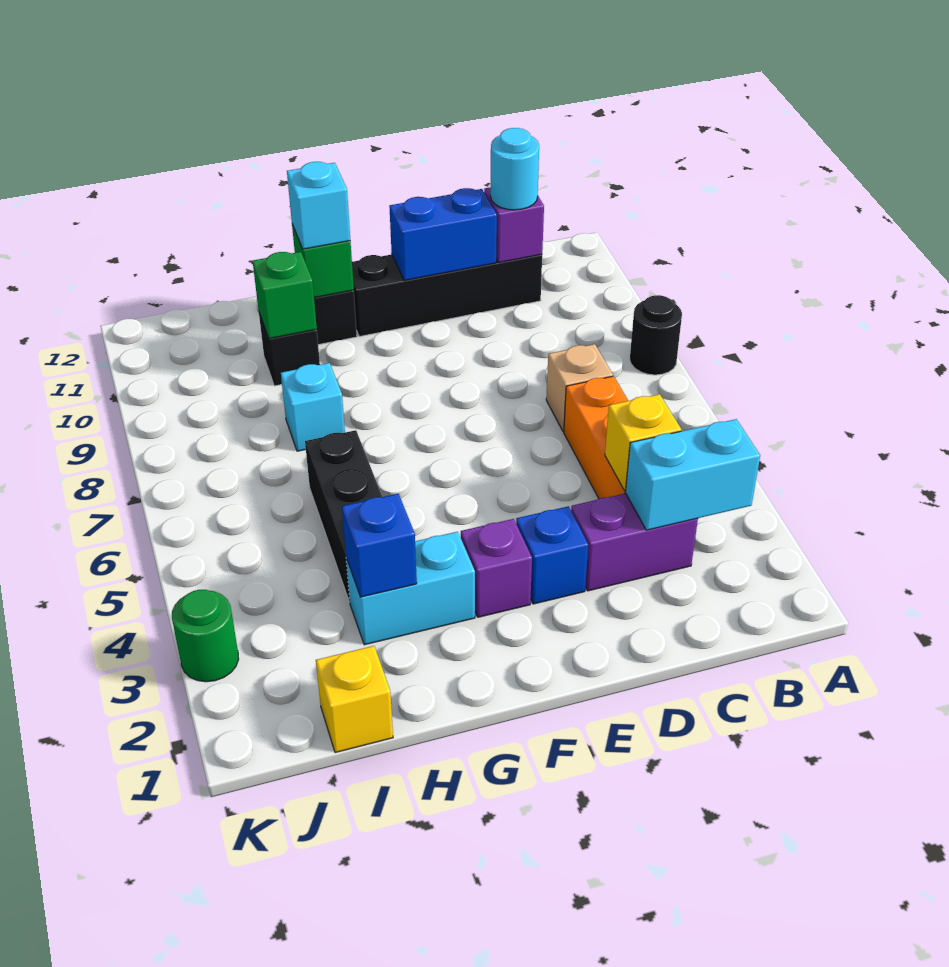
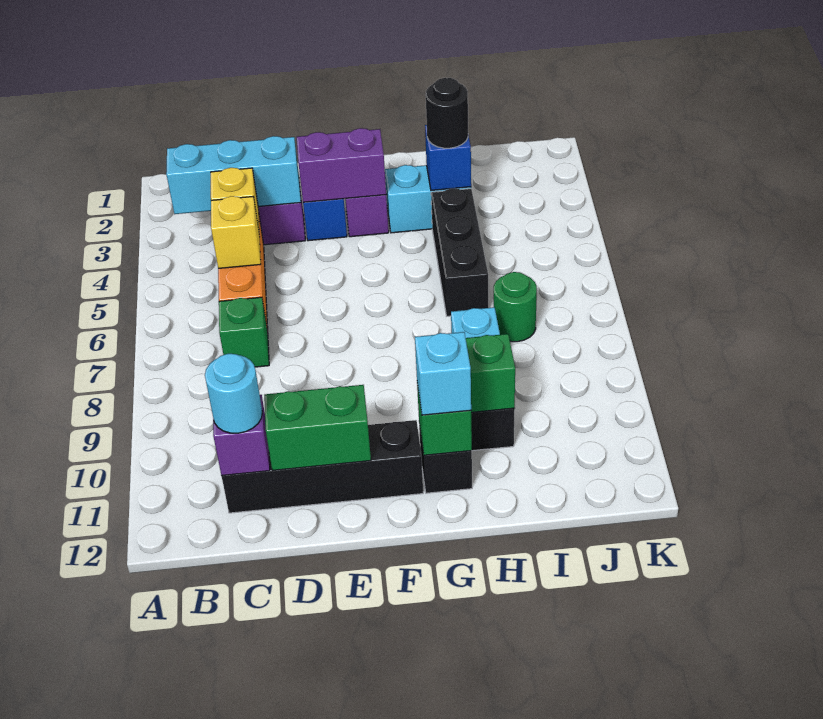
black round brick A8 level 1 -> black round brick H3 level 3
cyan brick B3:C3 level 2 -> cyan brick B3:D3 level 2
tan brick C7 level 1 -> green brick C7 level 1
blue brick D11:E11 level 2 -> green brick D11:E11 level 2
none -> purple brick E3:F3 level 2
yellow brick I1 level 1 -> yellow brick C5 level 2
green round brick K3 level 1 -> green round brick I7 level 1

